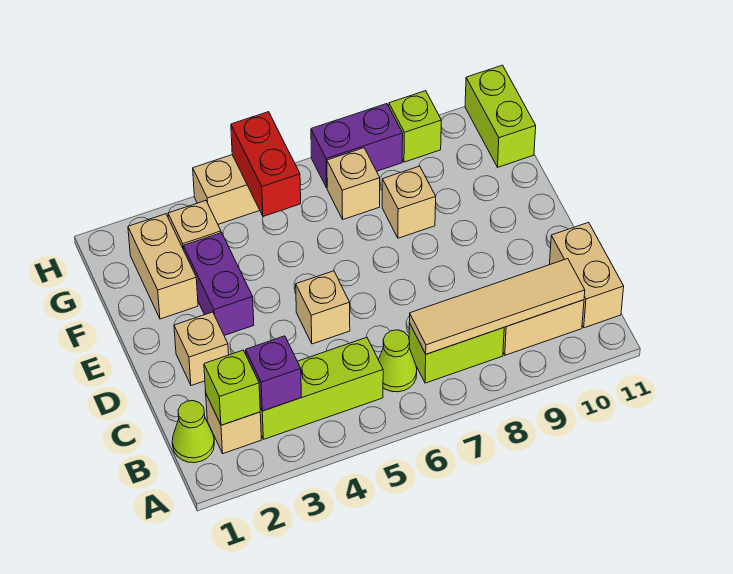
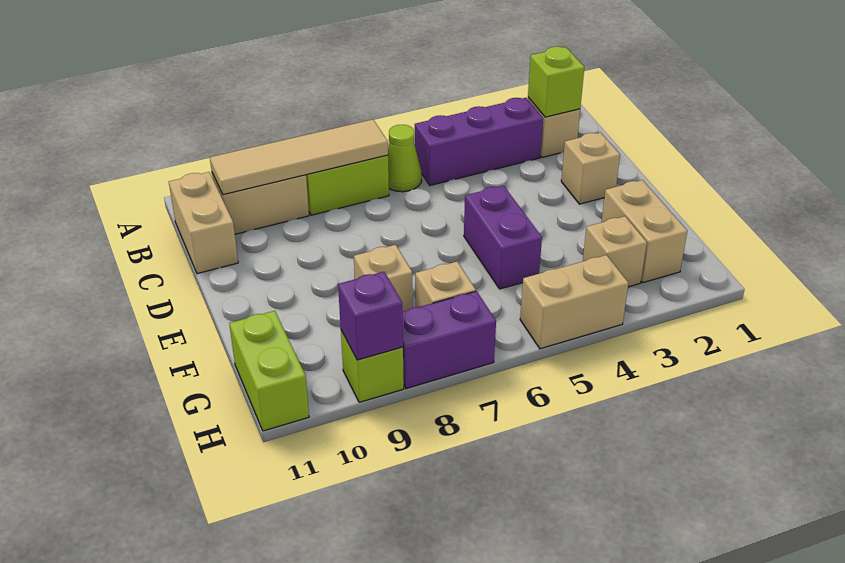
lime cone B1 level 1 -> none
lime brick B3:B5 level 1 -> purple brick B3:B5 level 1
purple brick B3 level 2 -> purple brick H9 level 2
tan brick D5 level 1 -> none
purple brick E3:F3 level 1 -> purple brick E5:F5 level 1
red brick G5:H5 level 2 -> none

